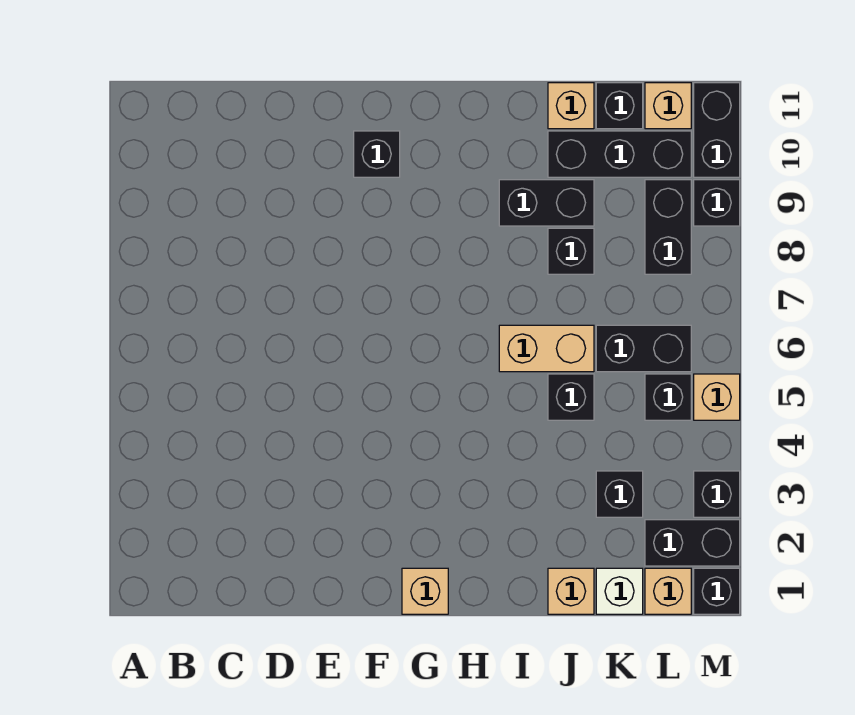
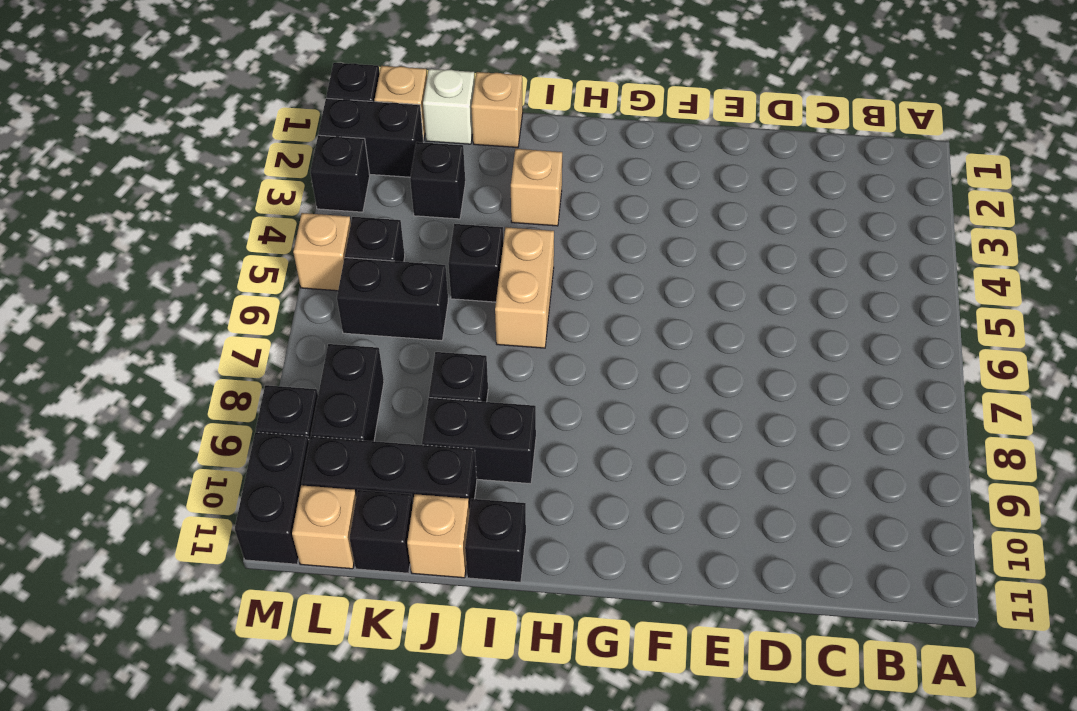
black brick F10 level 1 -> black brick I11 level 1
tan brick G1 level 1 -> tan brick I3 level 1
tan brick I6:J6 level 1 -> tan brick I5:I6 level 1

